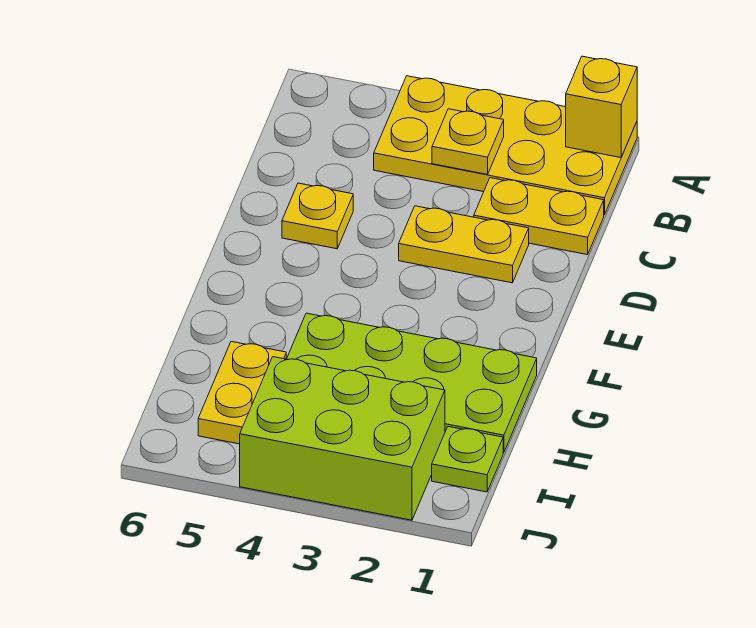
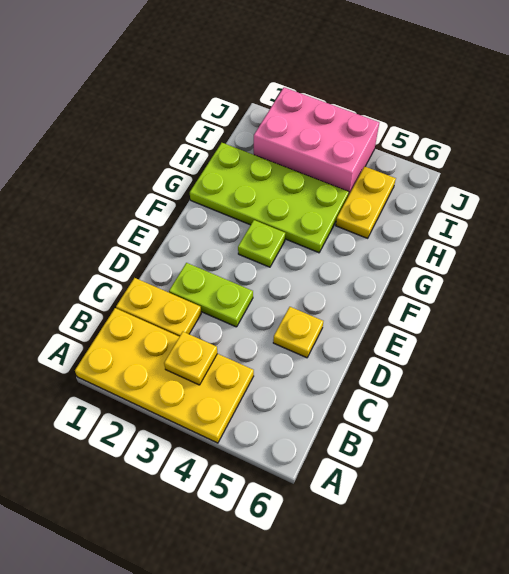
yellow brick A1 level 2 -> none
yellow plate D2:D3 level 1 -> lime plate D2:D3 level 1
lime plate I1 level 1 -> lime plate F3 level 1
lime brick I2:J4 level 1 -> pink brick I2:J4 level 1

